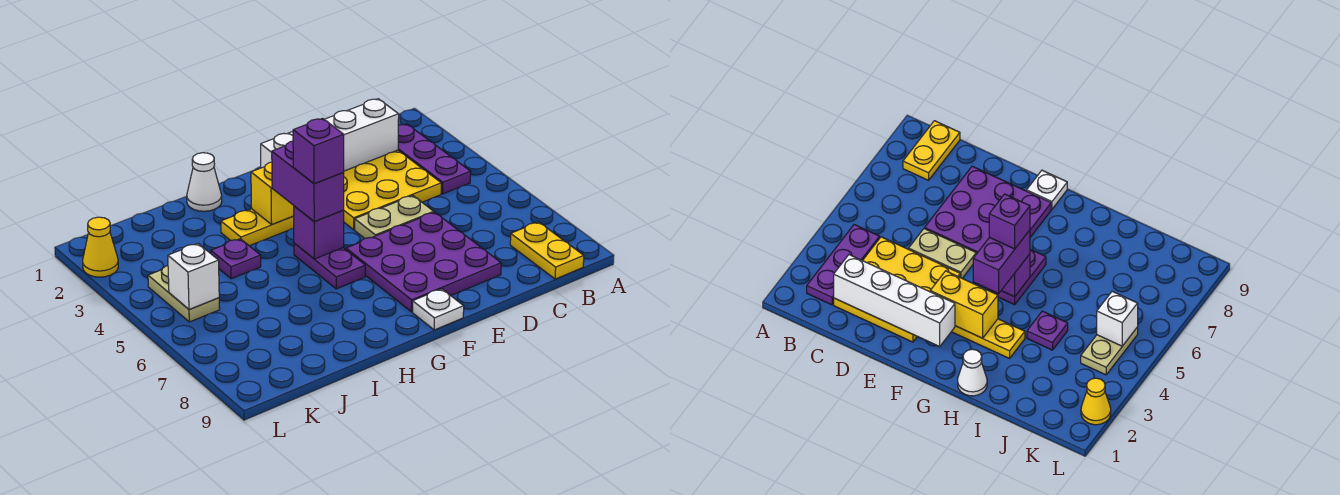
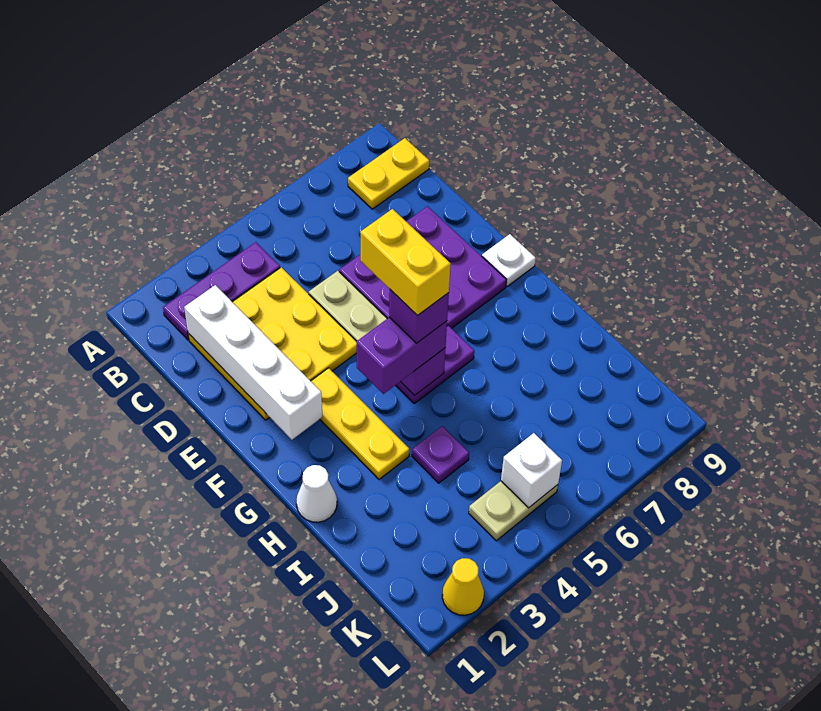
yellow brick F3:G3 level 2 -> yellow brick F5:G5 level 5

